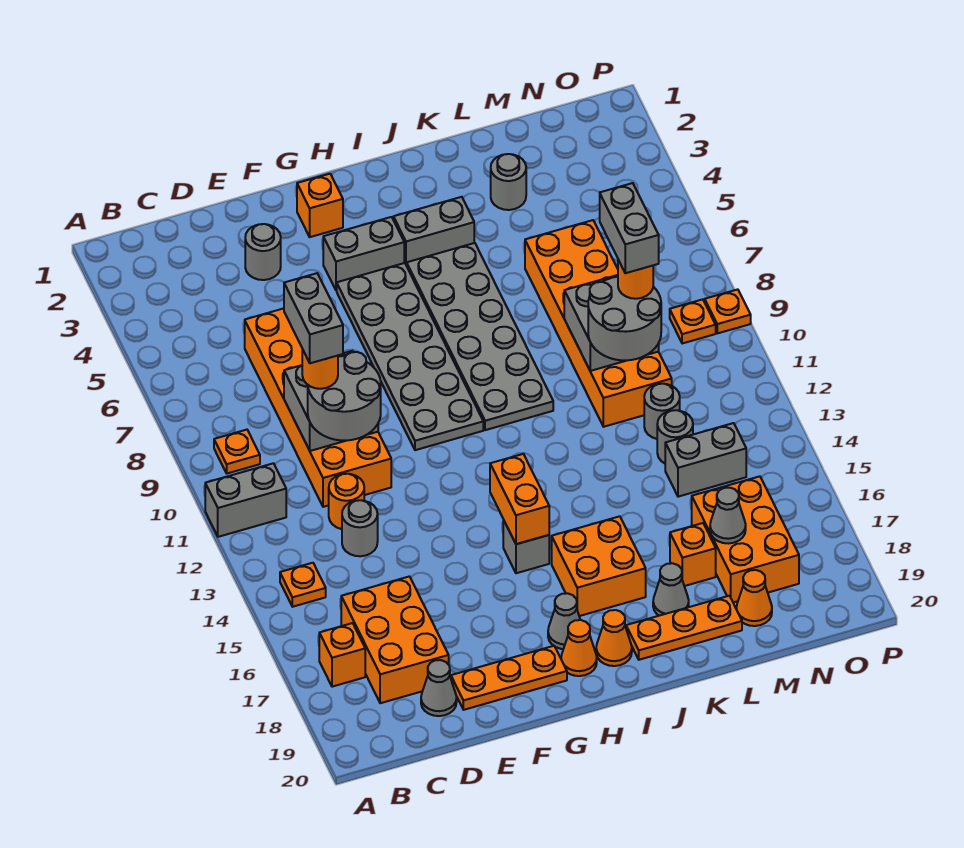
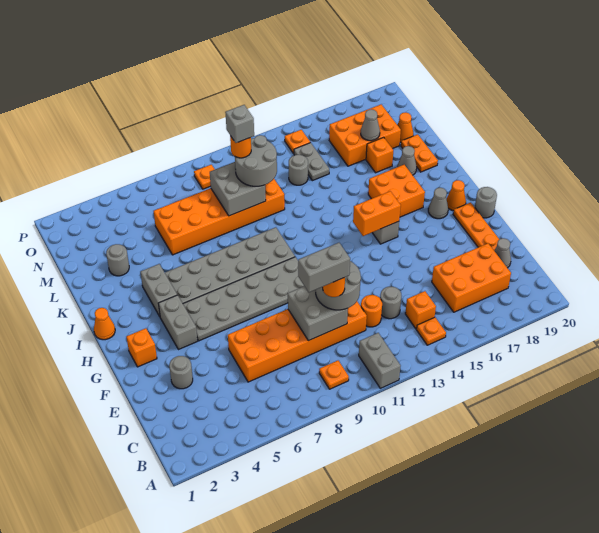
orange brick B17 level 1 -> orange brick C14 level 1
orange cone I19 level 1 -> orange cone I1 level 1
orange plate J19:L19 level 1 -> orange plate K19:L19 level 1
grey brick M9:M10 level 5 -> grey brick M10 level 5
grey round brick M12 level 1 -> grey round brick G20 level 1
grey brick M14:N14 level 1 -> grey plate M14:N14 level 1
orange plate P9 level 1 -> orange plate O14 level 1

